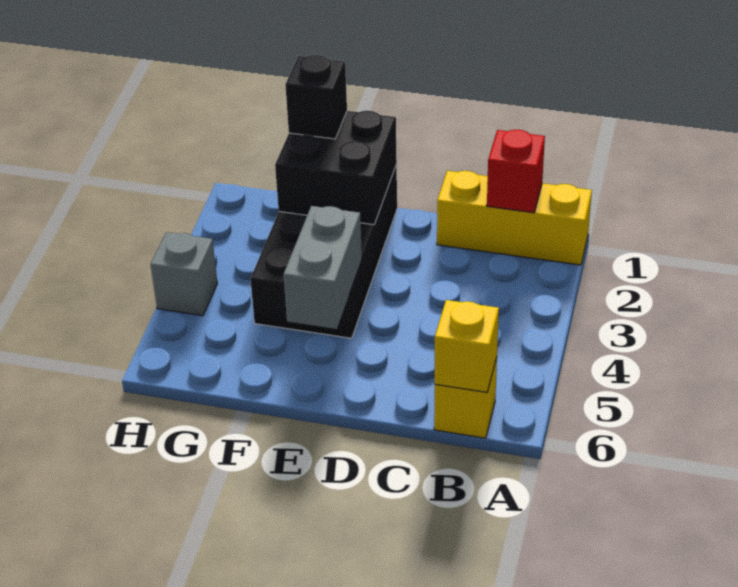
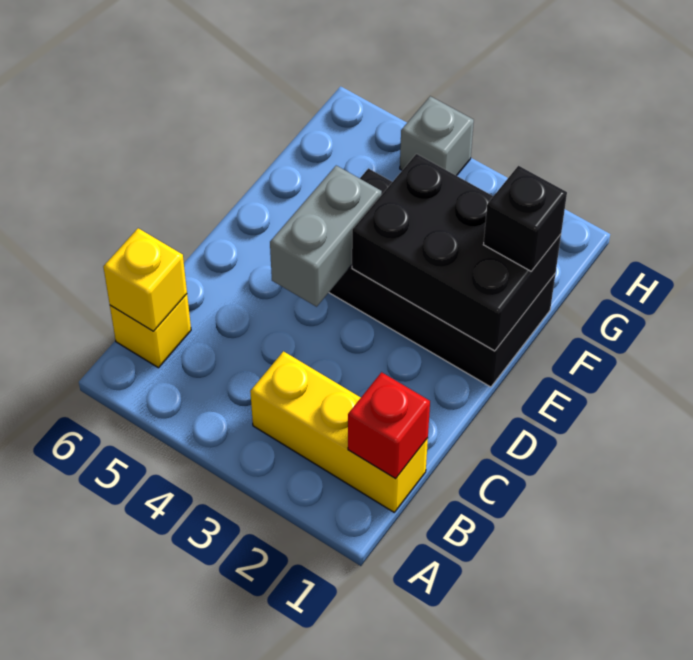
yellow brick A1:C1 level 1 -> yellow brick B1:B3 level 1
black brick E1:F2 level 2 -> black brick E1:F3 level 2
grey brick E4:E5 level 2 -> grey brick D4:E4 level 2

